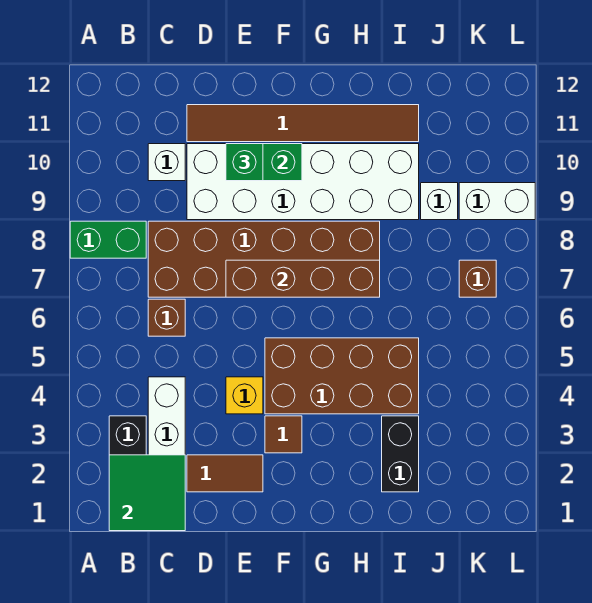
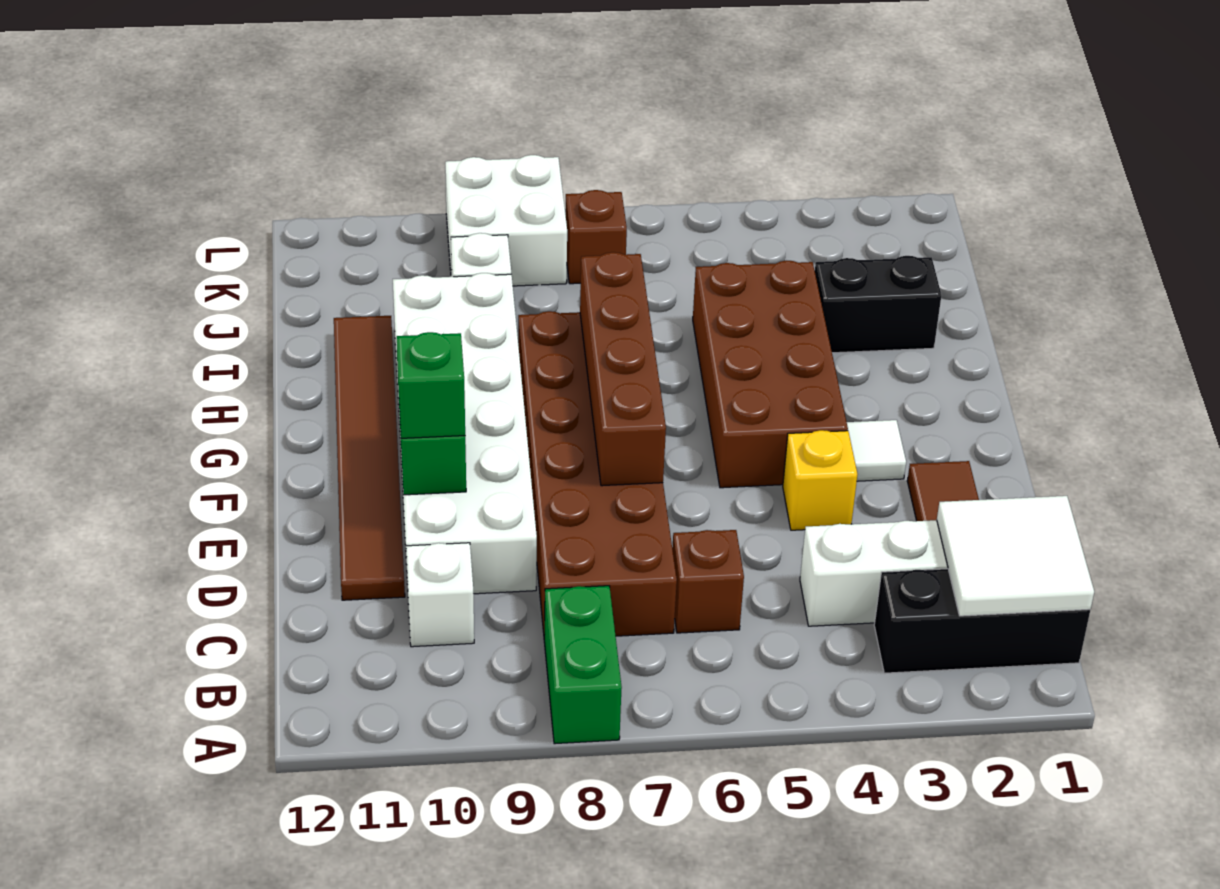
green tile B1:C2 level 2 -> white tile B1:C2 level 2
brown tile F3 level 1 -> white tile F3 level 1
white brick K9:L9 level 1 -> white brick K8:L9 level 1

